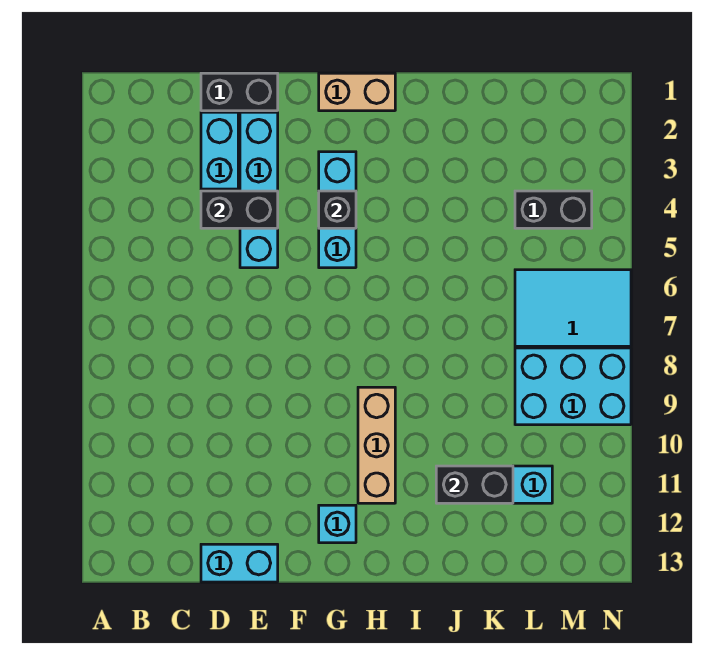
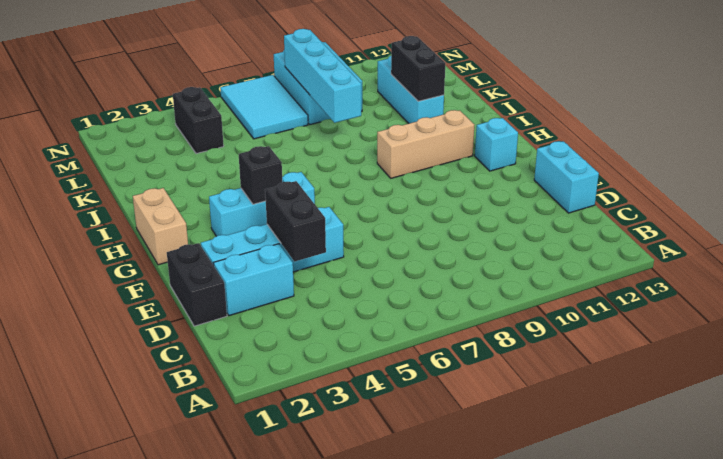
none -> cyan brick J8:M8 level 2

